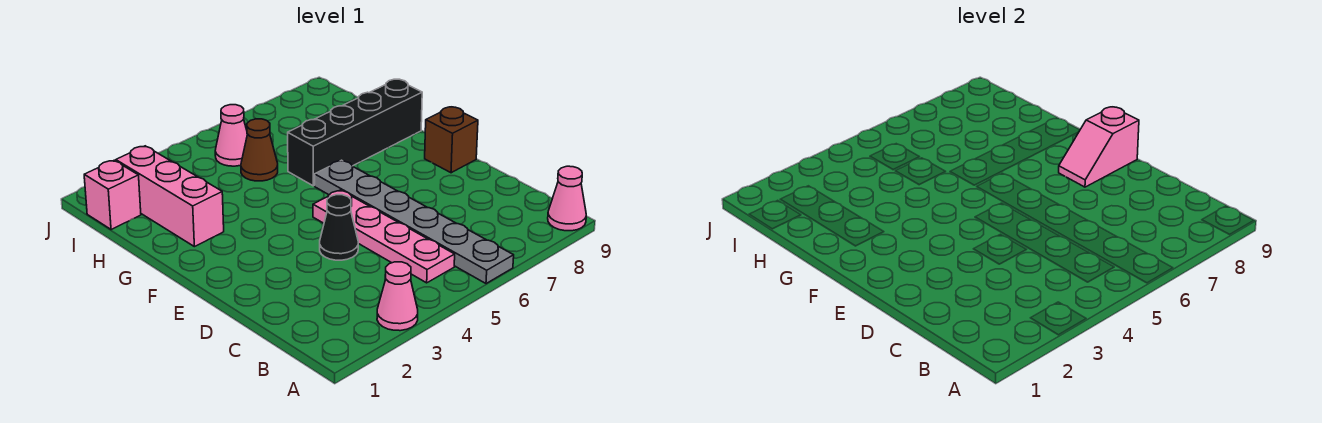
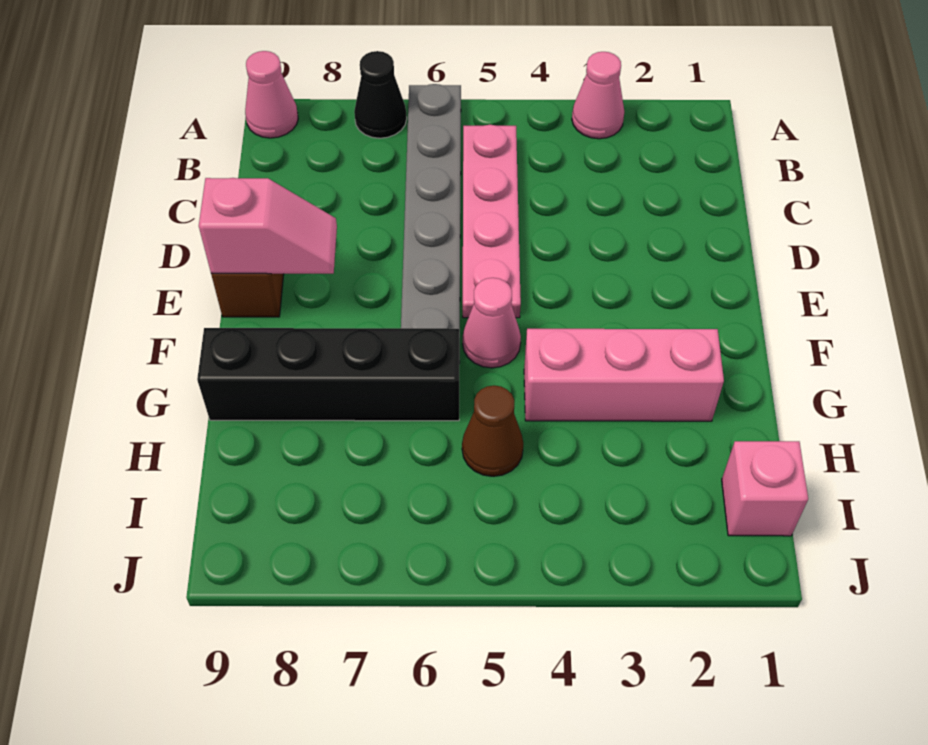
black cone D4 level 1 -> black cone A7 level 1
pink brick G2:I2 level 1 -> pink brick G2:G4 level 1
pink cone I5 level 1 -> pink cone F5 level 1

